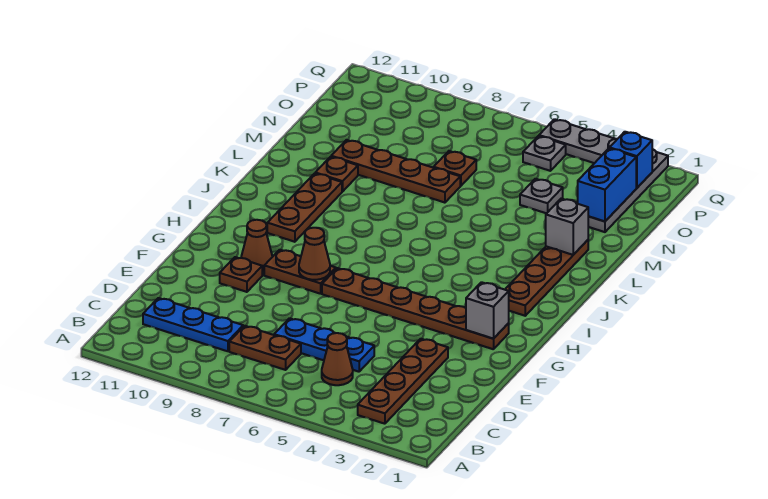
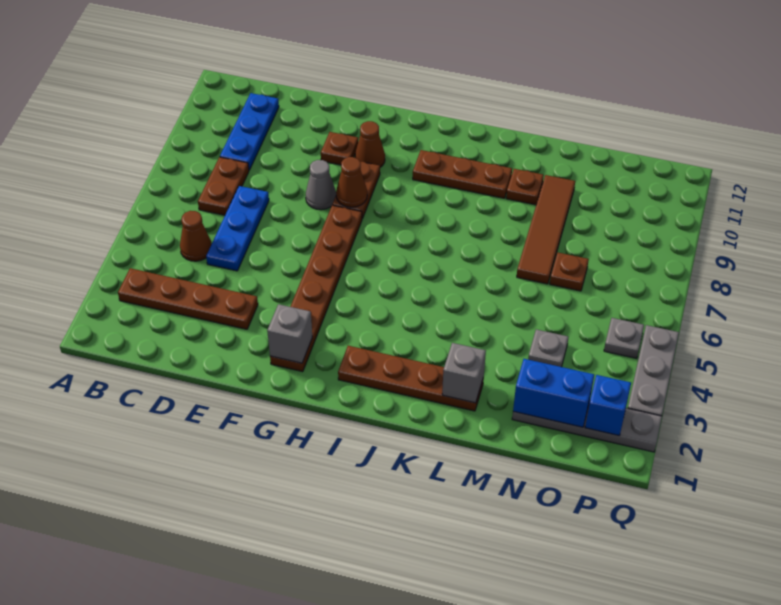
none -> grey cone F8 level 1
brown plate M7:M10 level 1 -> brown tile M7:M10 level 1

